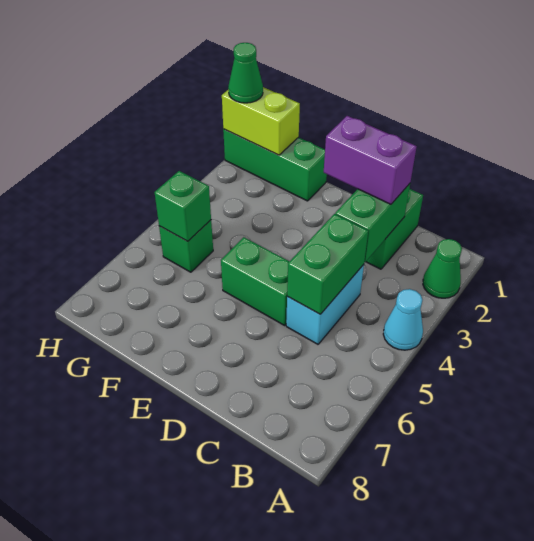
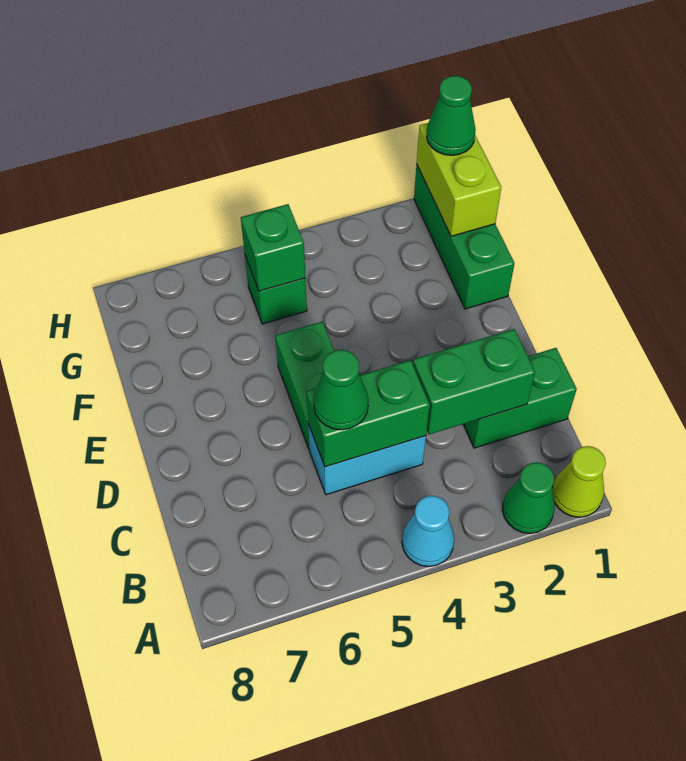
none -> lime cone A1 level 1
purple brick C2:D2 level 3 -> none
none -> green cone C5 level 3

